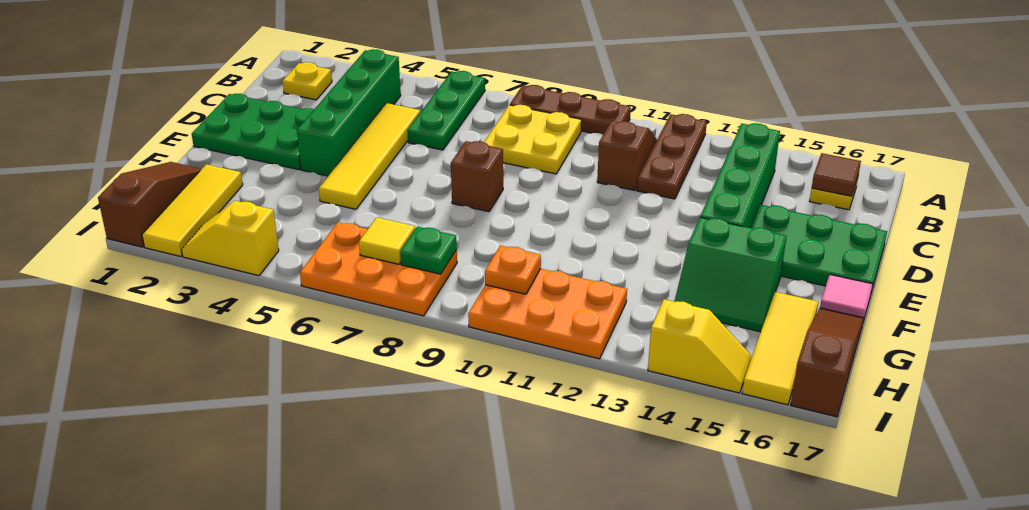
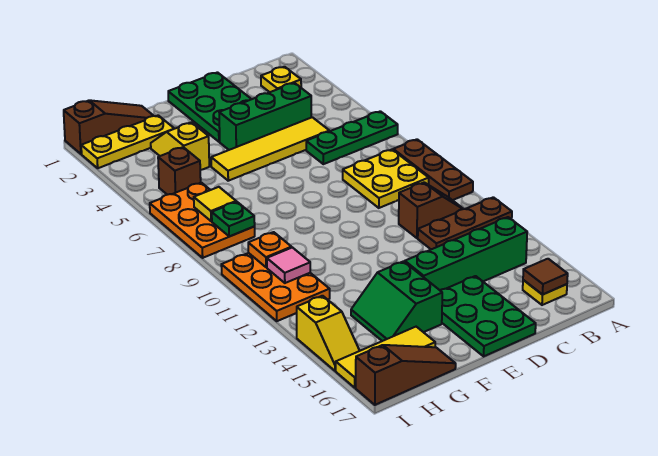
green brick B4:E4 level 1 -> green brick C4:E4 level 1
brown brick E8 level 1 -> brown brick H5 level 1
pink tile F17 level 1 -> pink tile H11 level 2
yellow tile G2:I2 level 1 -> yellow plate G2:I2 level 1
yellow slope I3:I4 level 1 top 4 -> yellow slope G3:G4 level 1 top 4

